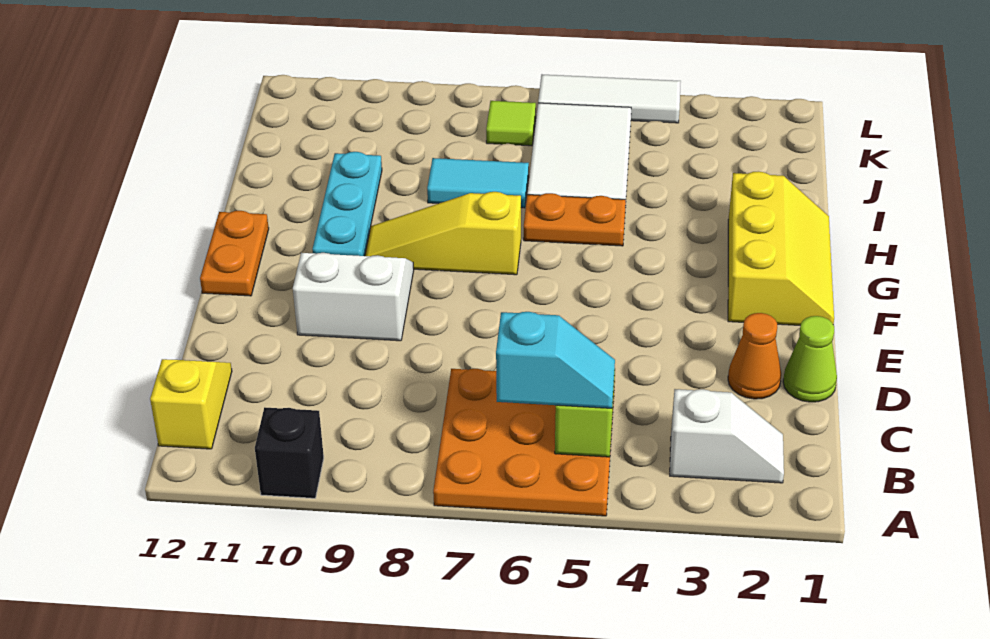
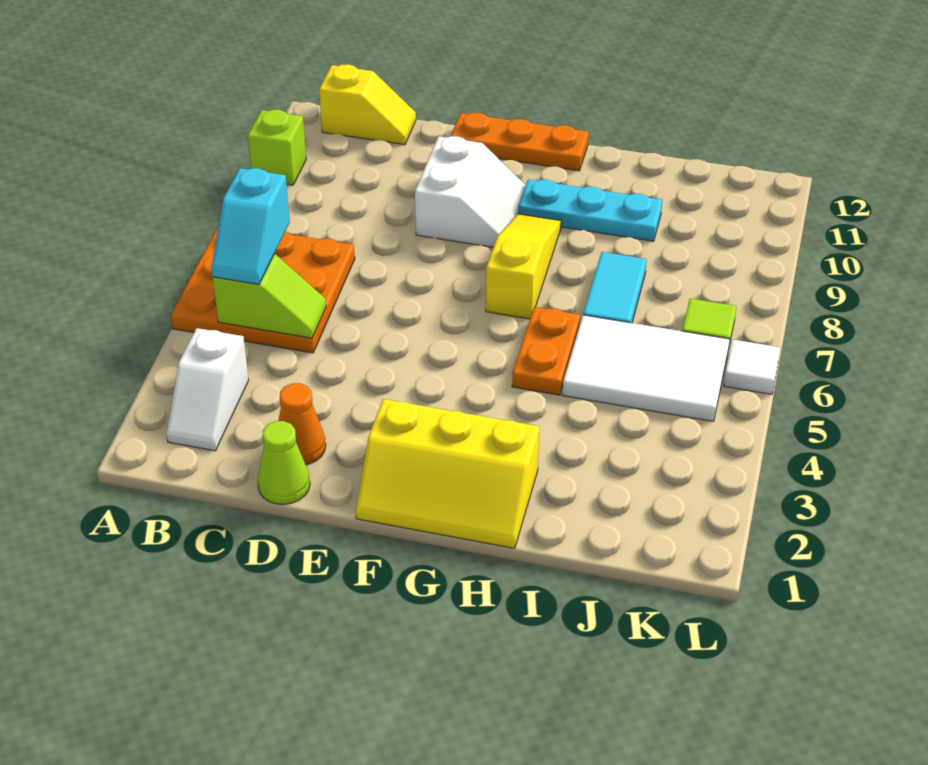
black brick A10 level 1 -> lime brick A10 level 1
orange plate F12:G12 level 1 -> orange plate E12:G12 level 1
white tile L4:L6 level 1 -> white tile L6 level 1

